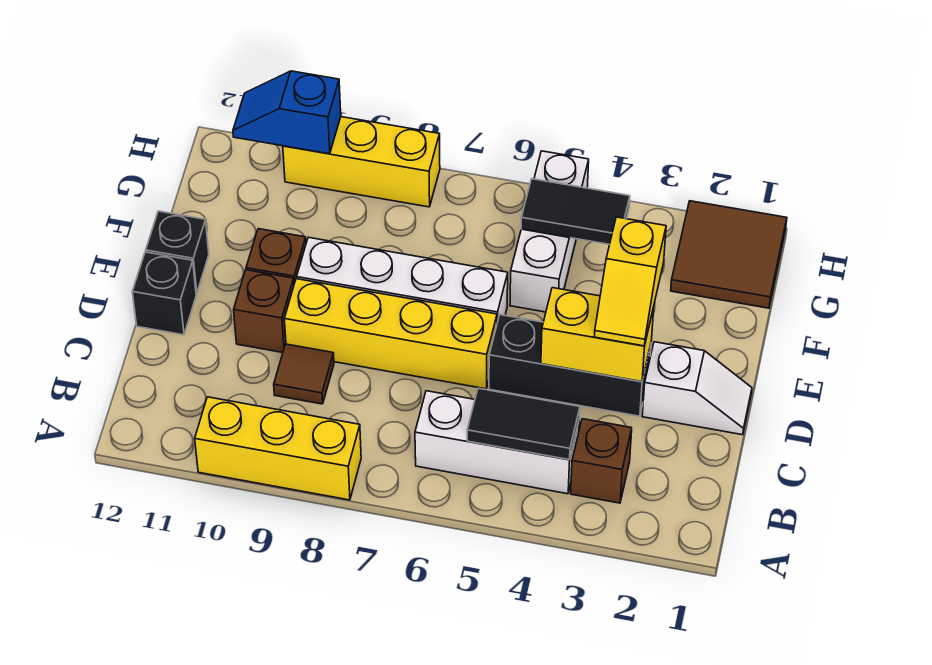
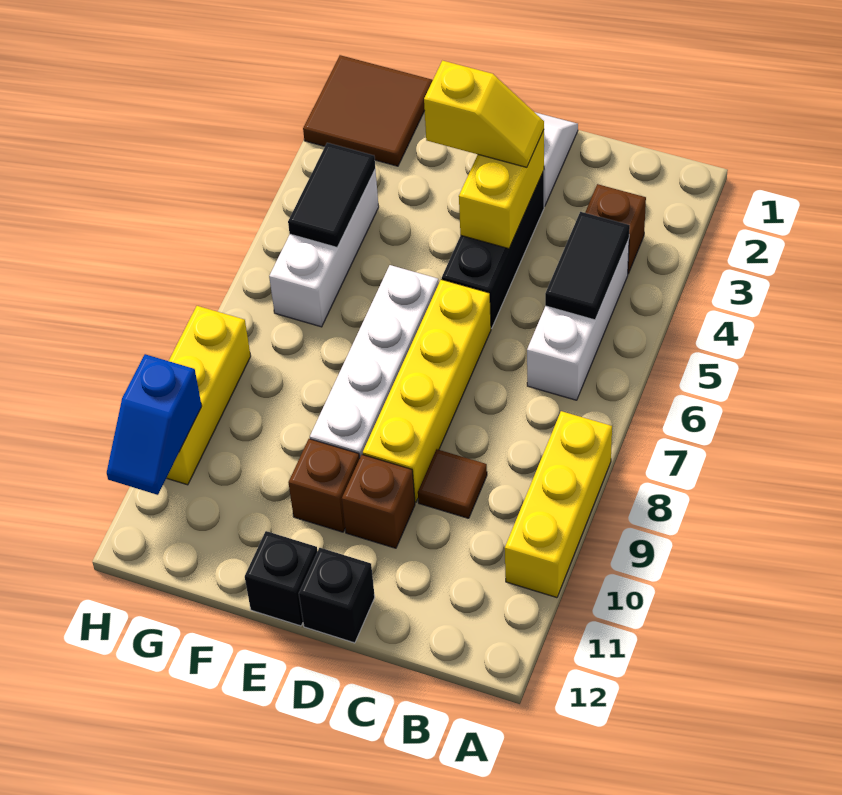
white brick F5:H5 level 1 -> white brick G4:G6 level 1

